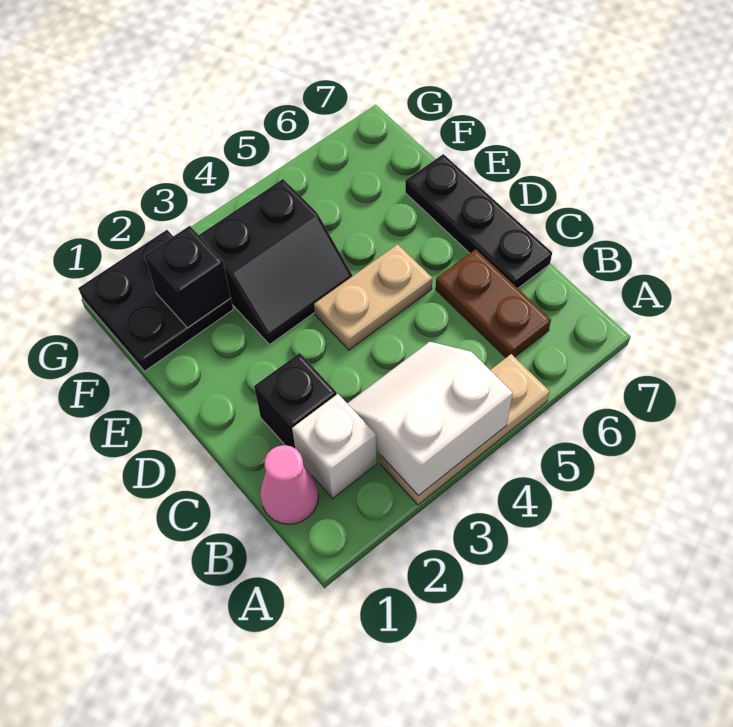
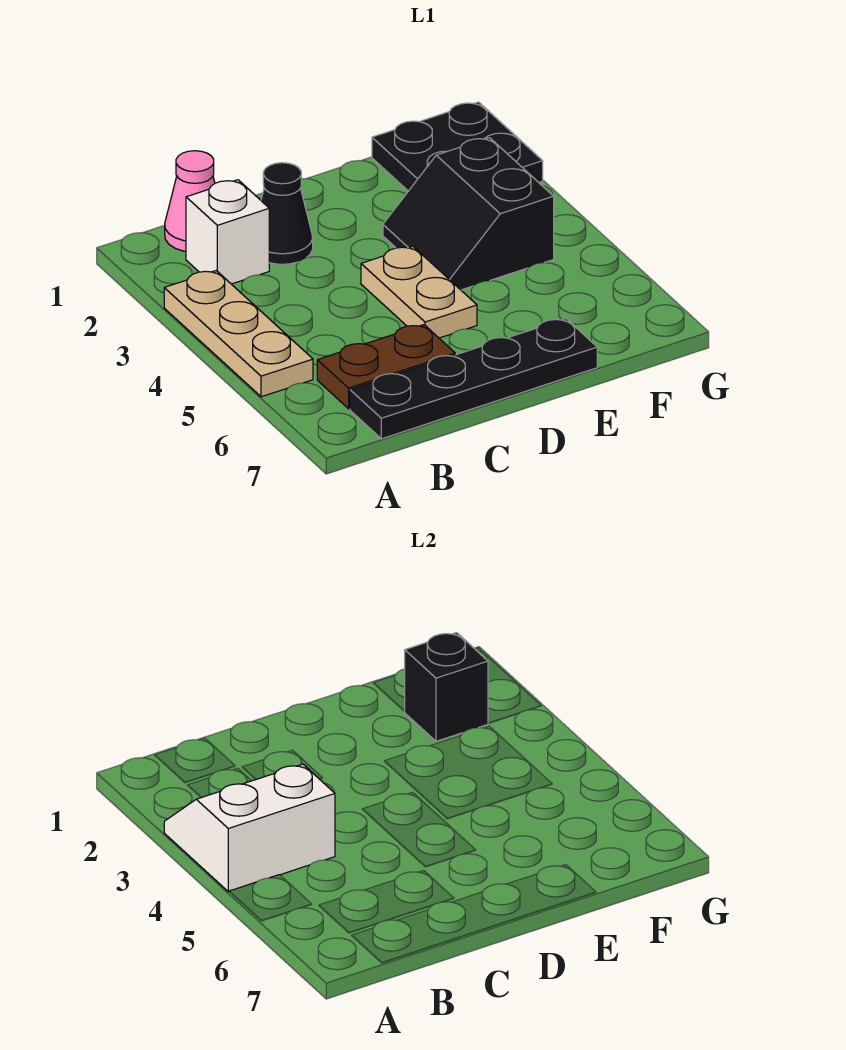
white slope A3:B4 level 2 top A -> white slope A3:B4 level 2 top 4
black brick C2 level 1 -> black cone C2 level 1
black plate C7:E7 level 1 -> black plate B7:E7 level 1

